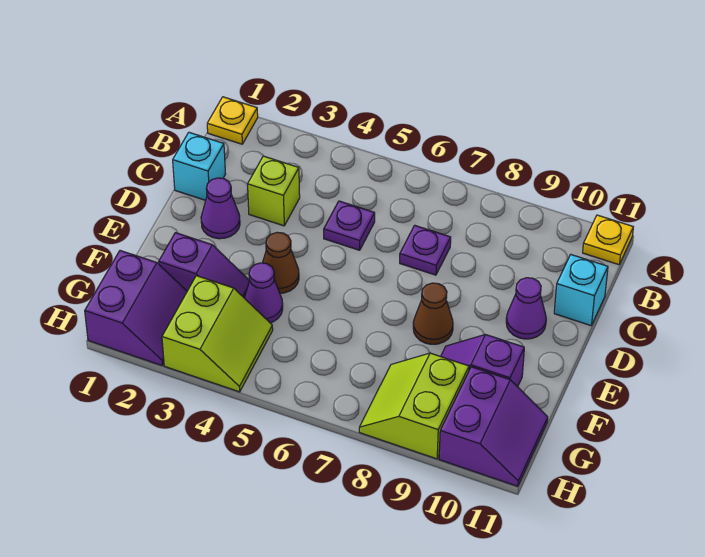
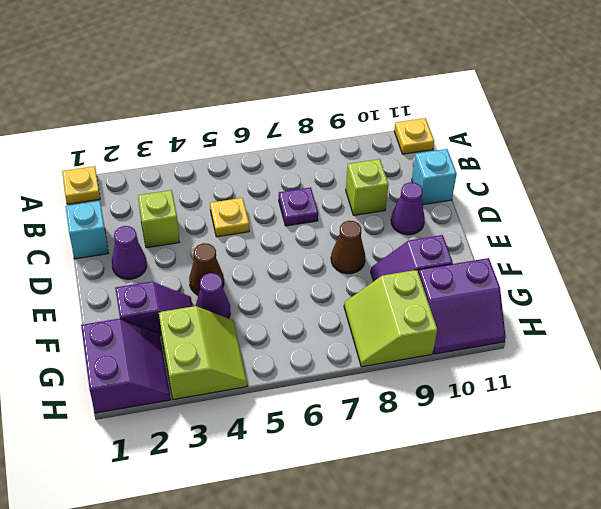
purple plate C5 level 1 -> yellow plate C5 level 1
none -> lime brick C9 level 1
purple slope G10:H11 level 1 top 10 -> purple slope G10:H11 level 1 top G

